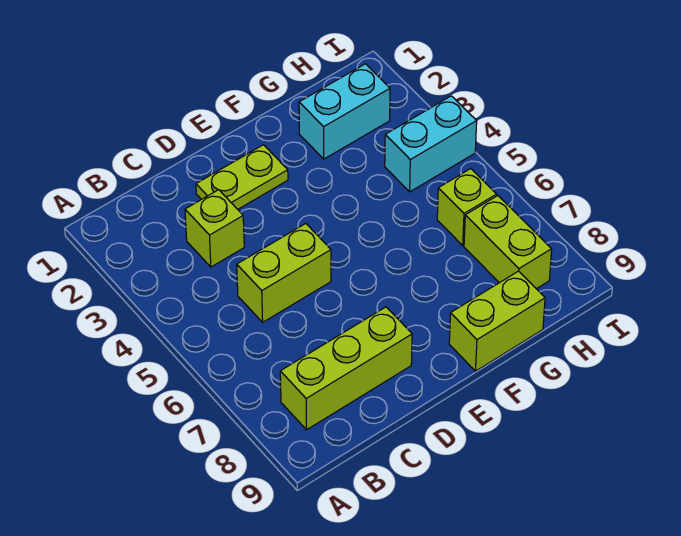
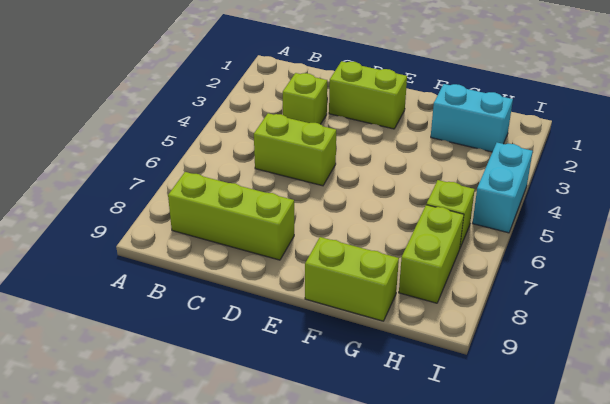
lime plate D2:E2 level 1 -> lime brick D2:E2 level 1
cyan brick H4:I4 level 1 -> cyan brick I4:I5 level 1

